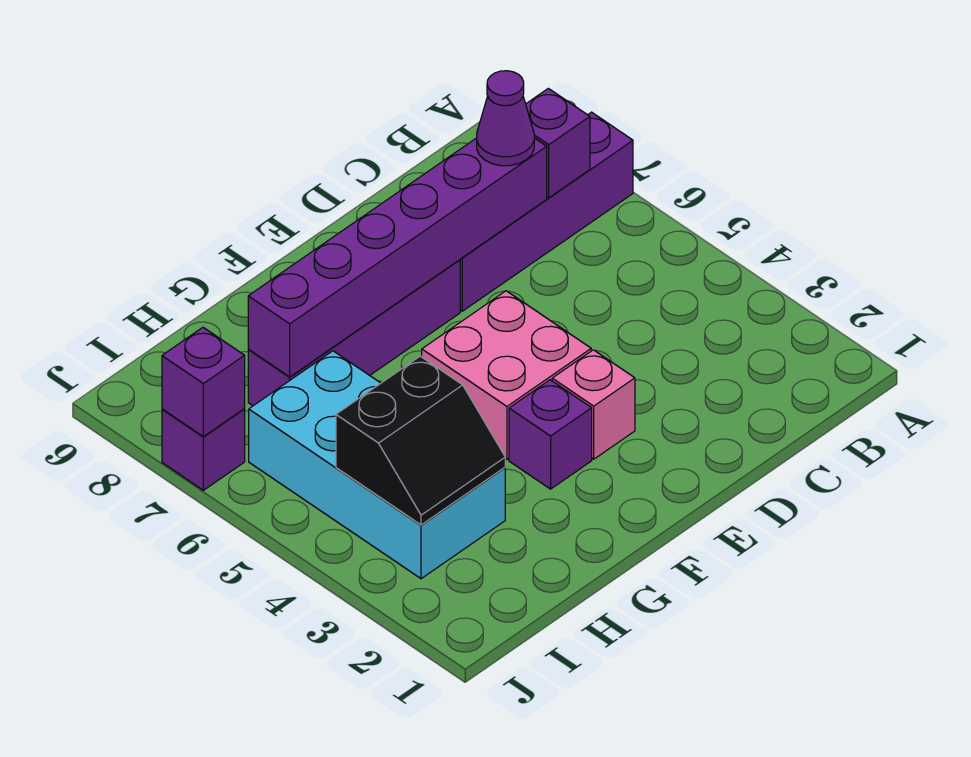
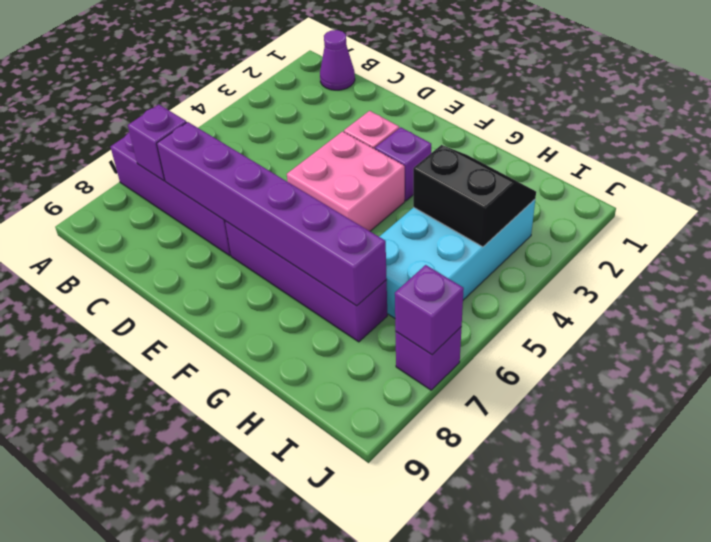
purple cone C7 level 3 -> purple cone B1 level 1

